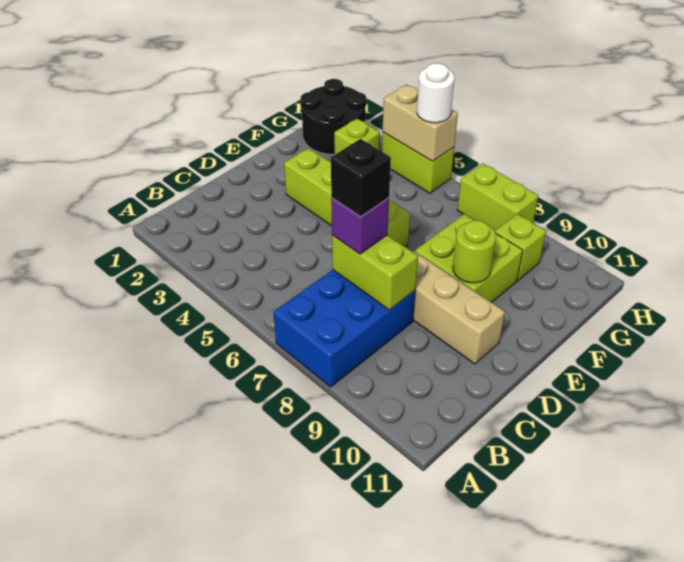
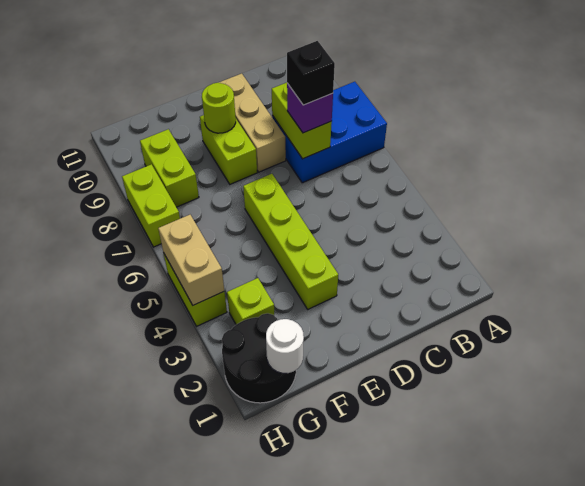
lime brick E8:F9 level 1 -> lime brick E8:E9 level 1
lime brick G9 level 1 -> lime brick G8:G9 level 1
white round brick H5 level 3 -> white round brick G1 level 2

